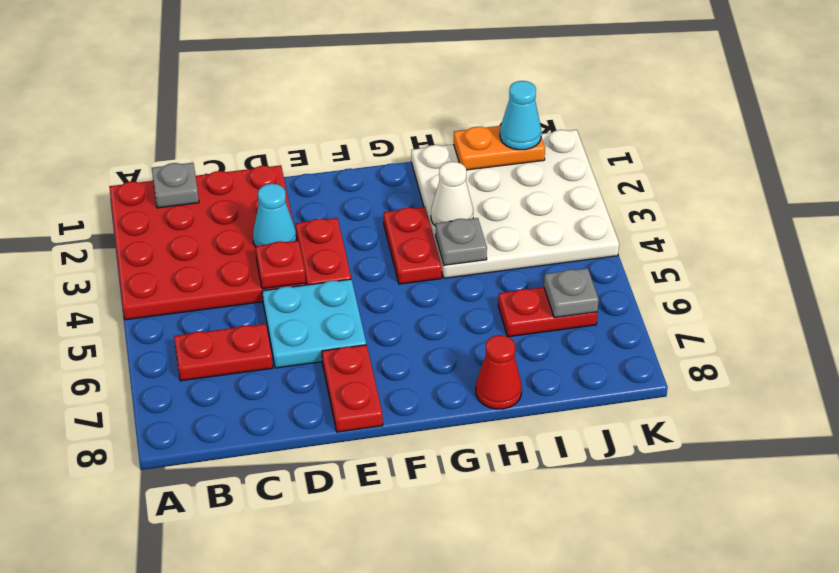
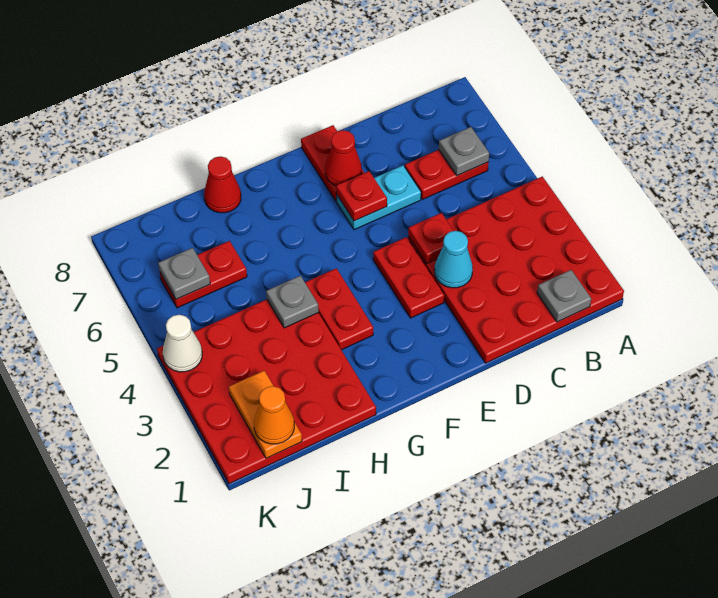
none -> grey plate B6 level 2
cyan plate D5:E6 level 1 -> cyan plate D6:E6 level 1
none -> red plate E6 level 2
none -> red cone E7 level 2
white plate H1:K4 level 1 -> red plate H1:K4 level 1
white cone H3 level 2 -> white cone K4 level 2
orange plate I1:J1 level 2 -> orange plate J1:J2 level 2
cyan cone J1 level 3 -> orange cone J1 level 3

